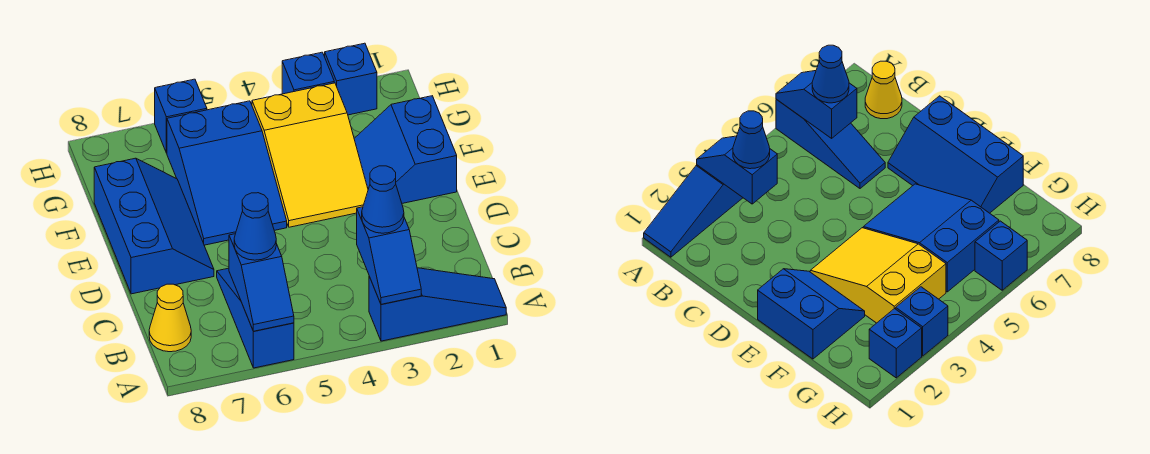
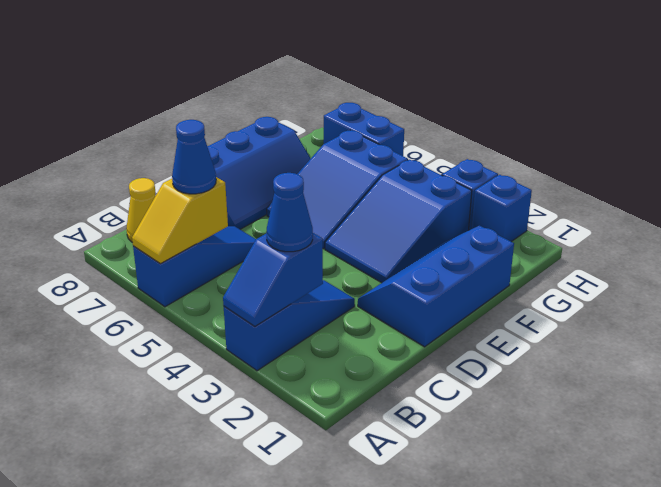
blue slope A1:A3 level 1 top 3 -> blue slope A3:C3 level 1 top A
blue slope A6:B6 level 2 top B -> yellow slope A6:B6 level 2 top B
blue slope E1:F2 level 1 top 1 -> blue slope D1:F2 level 1 top 1
yellow slope E3:G4 level 1 top G -> blue slope E3:G4 level 1 top G
blue brick H6 level 1 -> blue brick H6:H7 level 1

